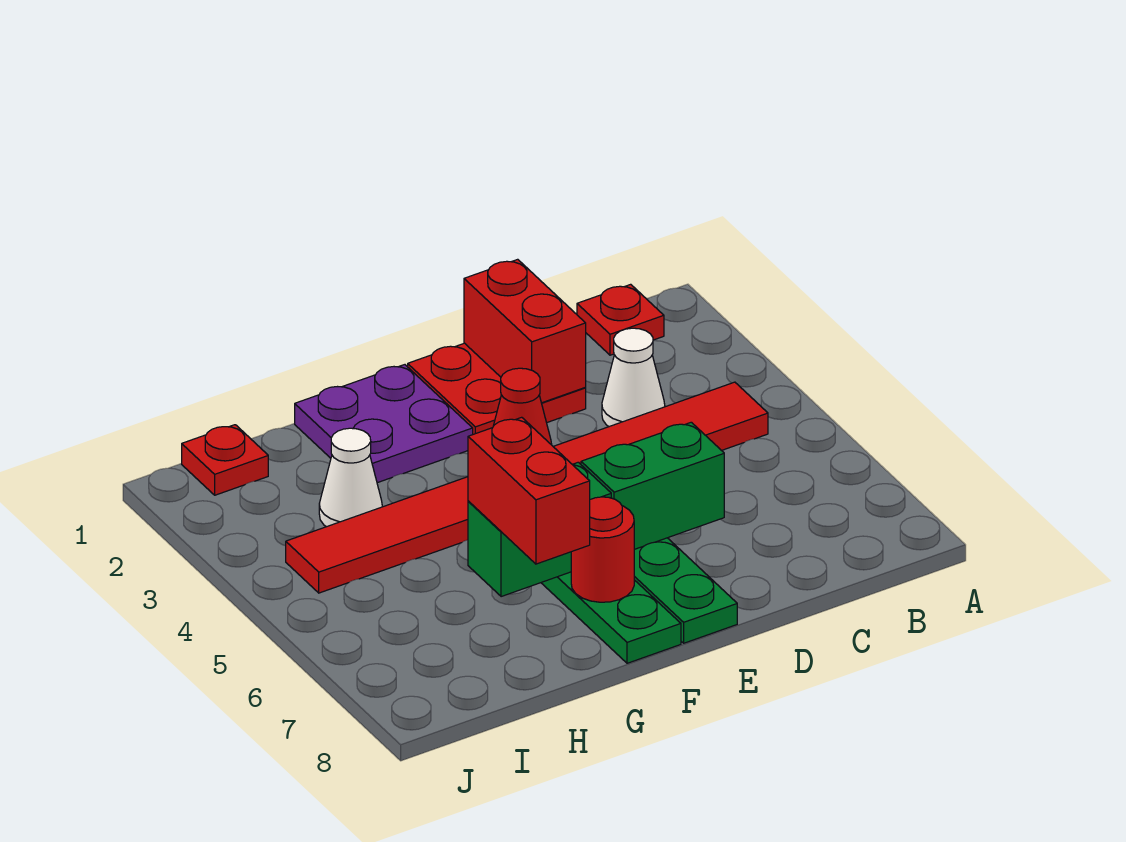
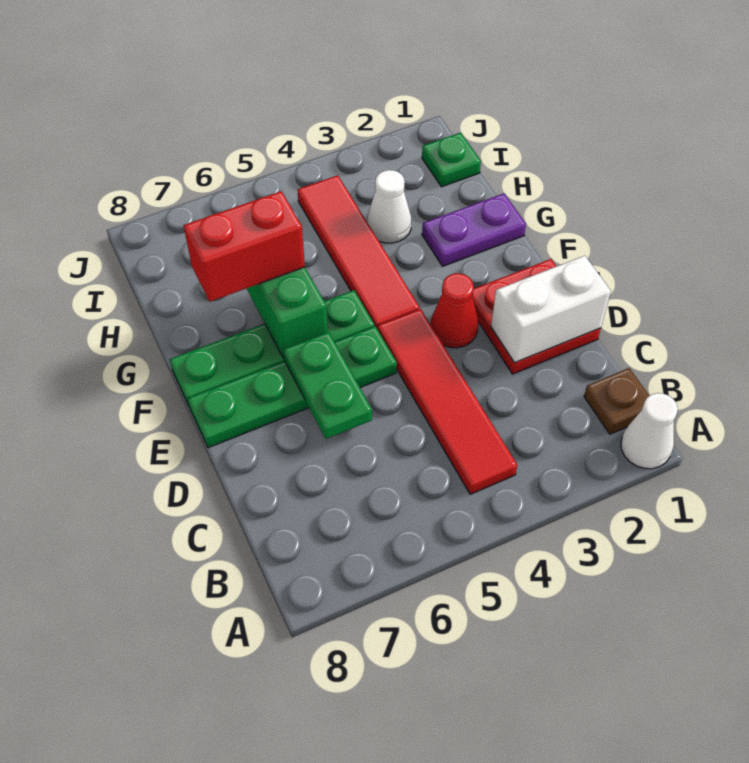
red plate B1 level 1 -> brown plate B1 level 1
white cone C3 level 1 -> white cone A1 level 1
red brick D1:D2 level 2 -> white brick D1:D2 level 2
green brick D6:E6 level 2 -> green plate D6:E6 level 2
purple plate F1:G2 level 1 -> purple plate G1:G2 level 1
red round brick F7 level 2 -> none
red plate I1 level 1 -> green plate I1 level 1

